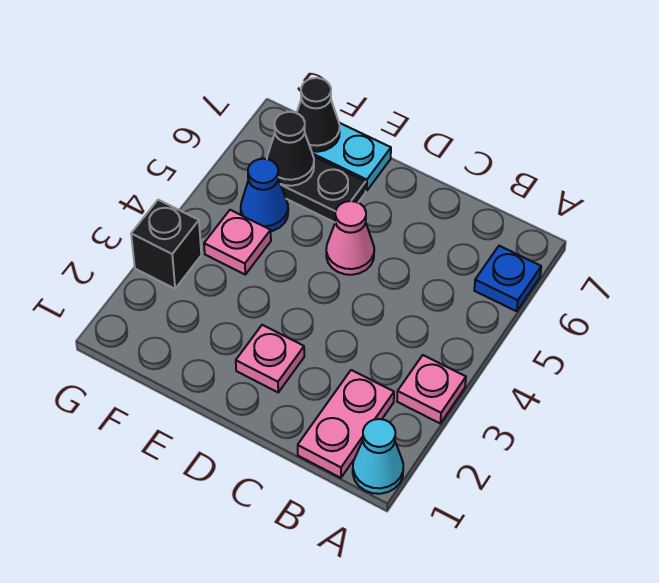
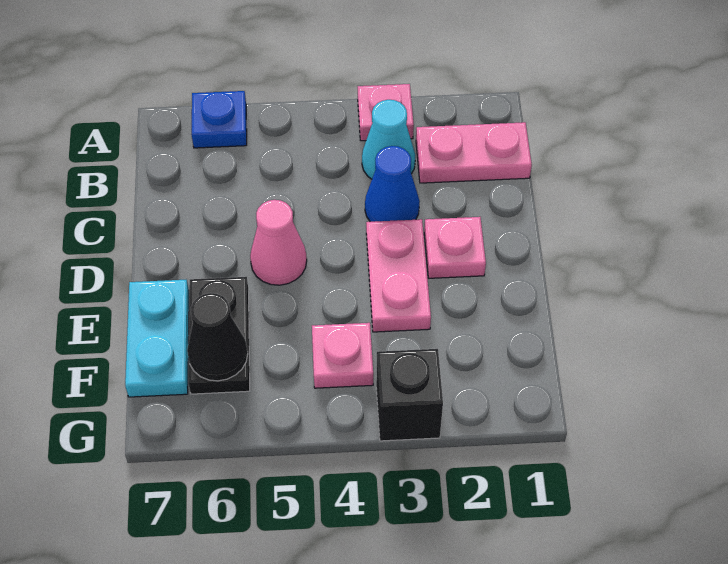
cyan cone A1 level 1 -> cyan cone B3 level 1
none -> pink plate D3:E3 level 1
blue cone F5 level 1 -> blue cone C3 level 1
black cone F7 level 2 -> none

